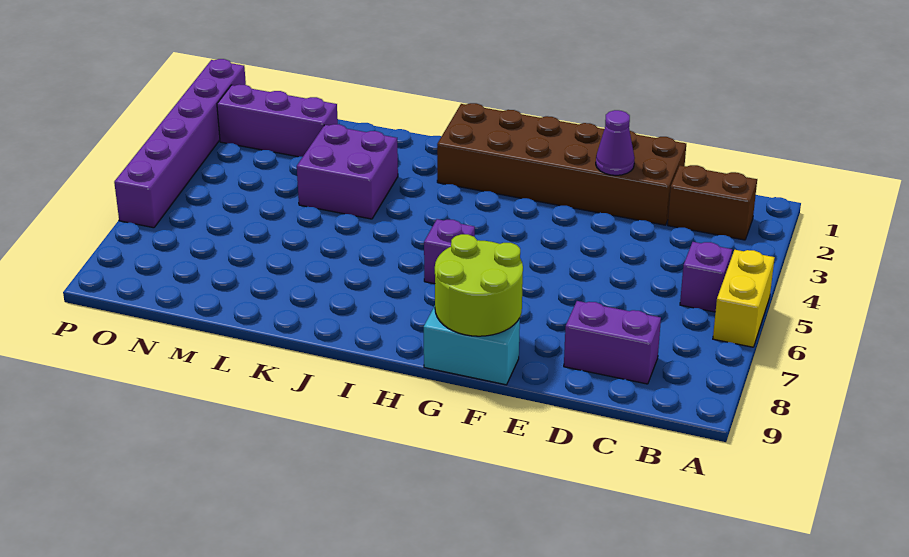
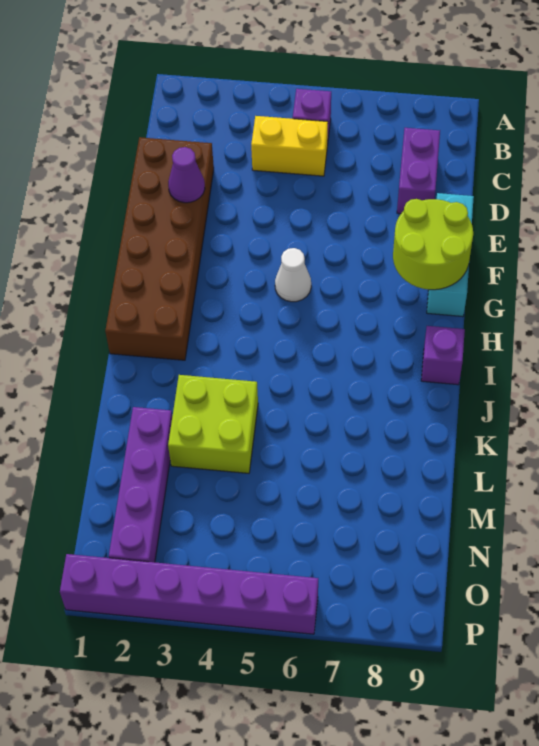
yellow brick A5:A6 level 1 -> yellow brick C4:C5 level 1
brown brick B2:C2 level 1 -> none
cyan brick F9:G9 level 1 -> cyan brick E9:G9 level 1
none -> white cone G5 level 1
purple brick H6 level 1 -> purple brick I9 level 1
purple brick K3:L4 level 1 -> lime brick K3:L4 level 1
purple brick M2:O2 level 1 -> purple brick L2:O2 level 1

